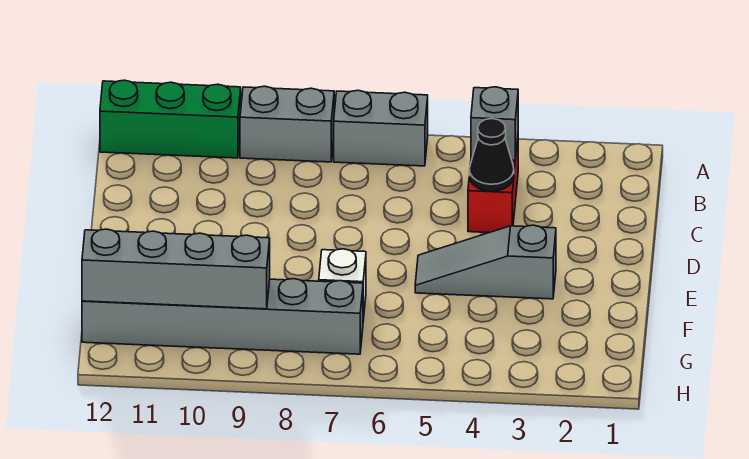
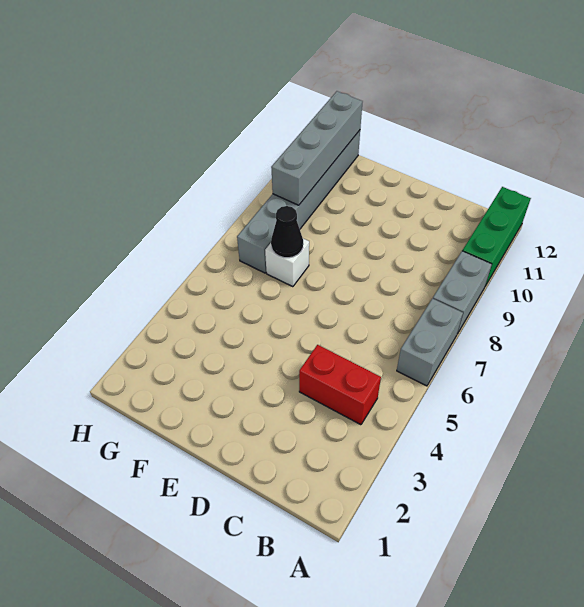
grey brick B4 level 2 -> none
black cone C4 level 2 -> black cone F7 level 2
grey slope E3:E5 level 1 top 3 -> none

